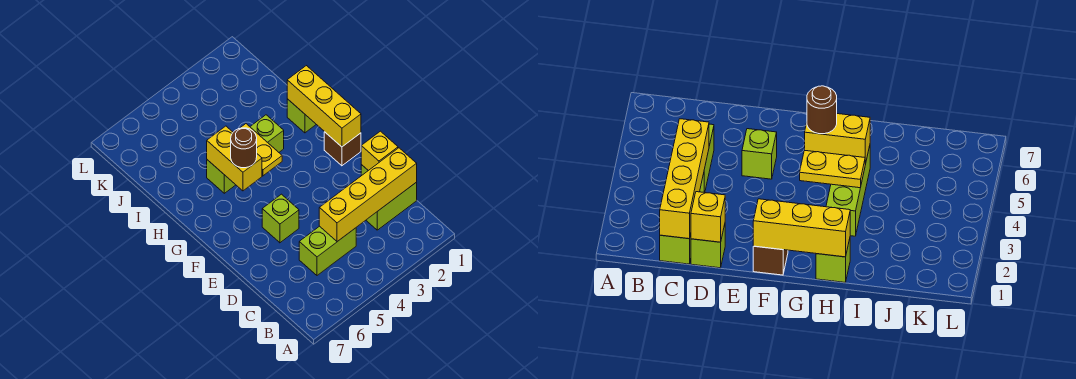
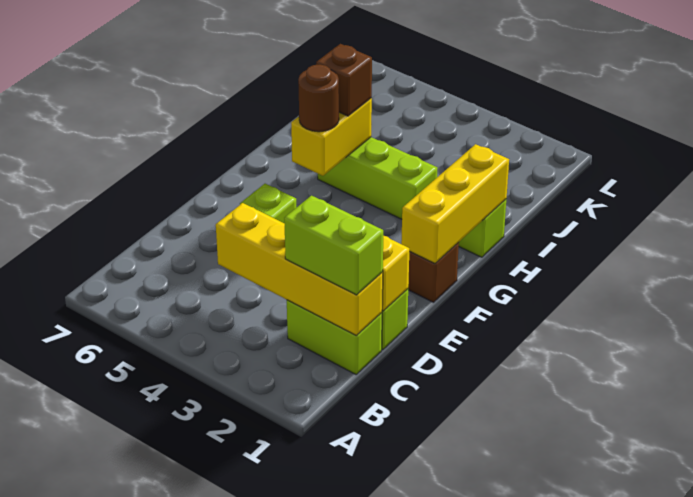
lime brick C4:C5 level 1 -> lime brick C1:C2 level 3
yellow plate G4:H4 level 2 -> none
none -> brown brick H5 level 3

